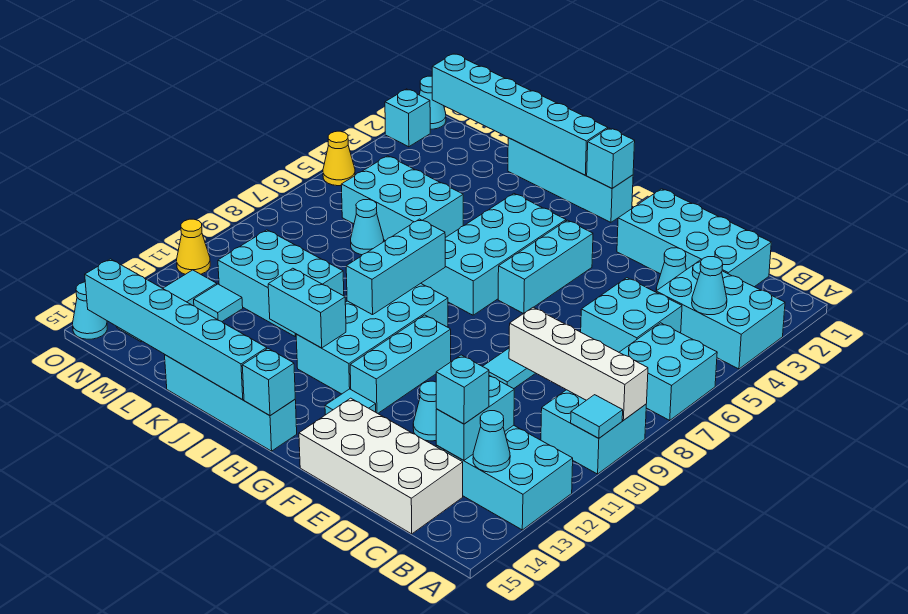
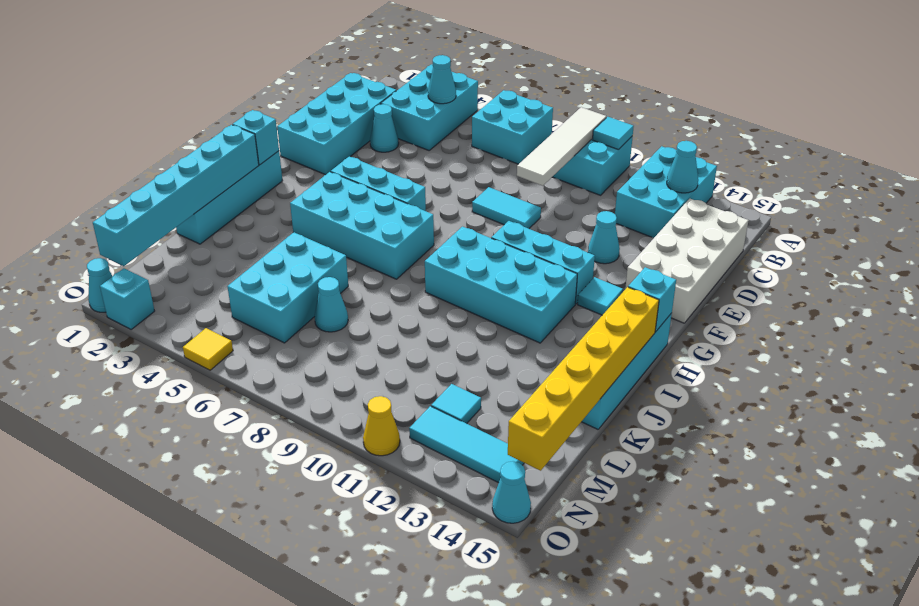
white brick A9:D9 level 2 -> white tile A9:D9 level 2
cyan brick C5:D6 level 1 -> none
cyan brick C12:C13 level 2 -> none
cyan brick C13 level 3 -> none
cyan brick I8:I10 level 2 -> none
cyan brick I12:J12 level 2 -> none
cyan brick I15:N15 level 2 -> yellow brick I15:N15 level 2
cyan brick K10:M11 level 1 -> none
yellow cone O5 level 1 -> yellow tile O5 level 1

